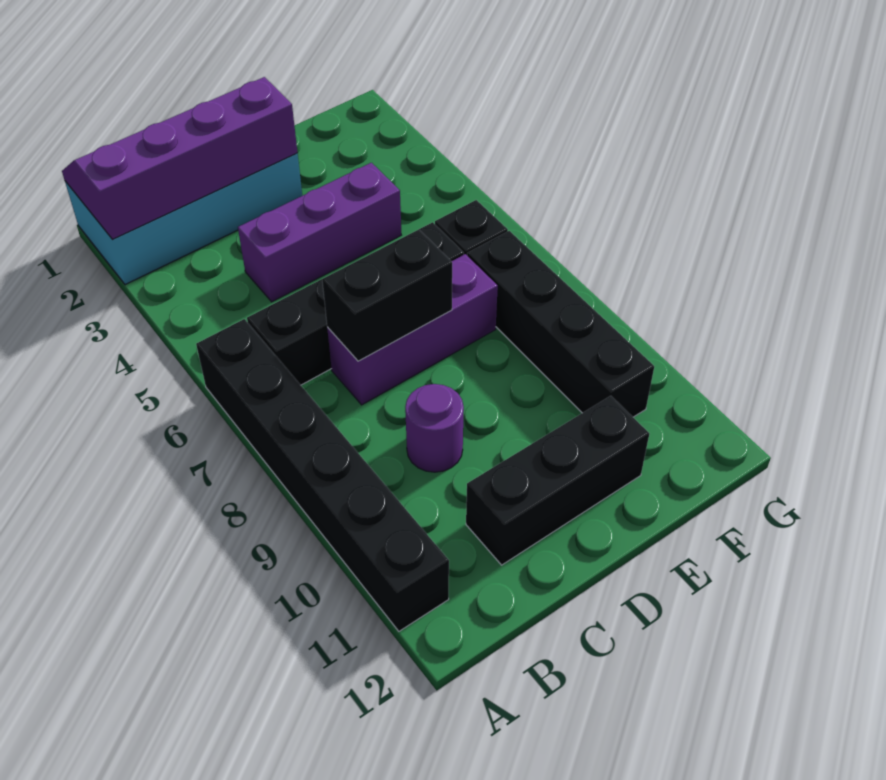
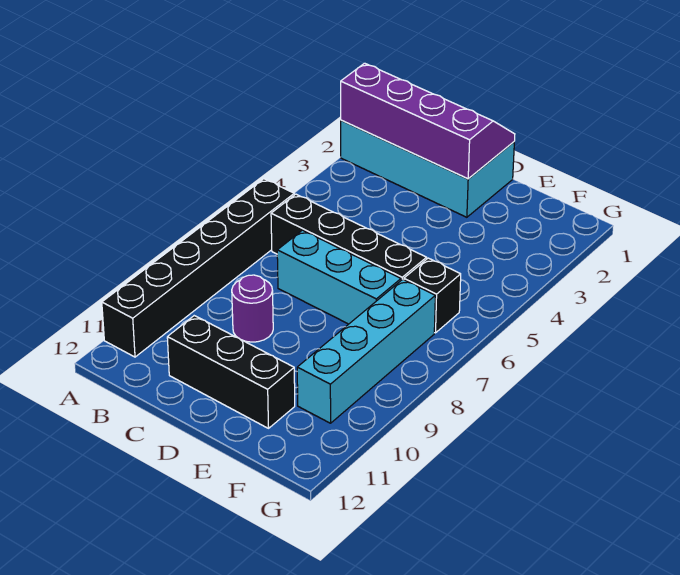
purple brick C4:E4 level 1 -> none
purple brick C7:E7 level 1 -> cyan brick C7:E7 level 1
black brick C7:D7 level 2 -> none
black brick F7:F10 level 1 -> cyan brick F7:F10 level 1

